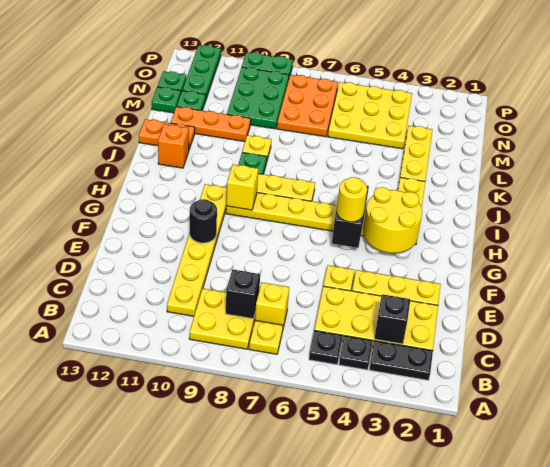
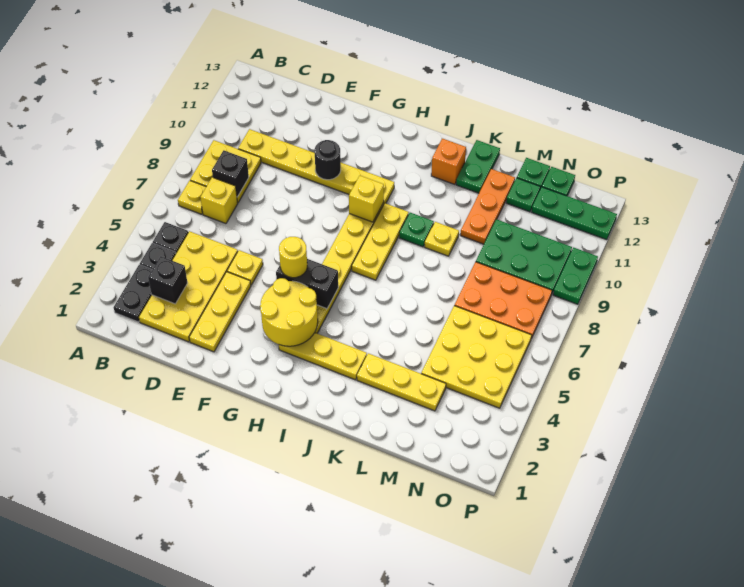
orange plate K12:K13 level 1 -> green plate K12:K13 level 1

